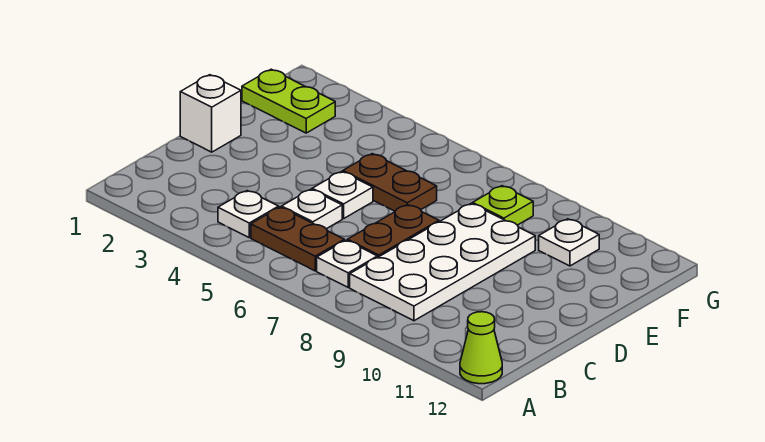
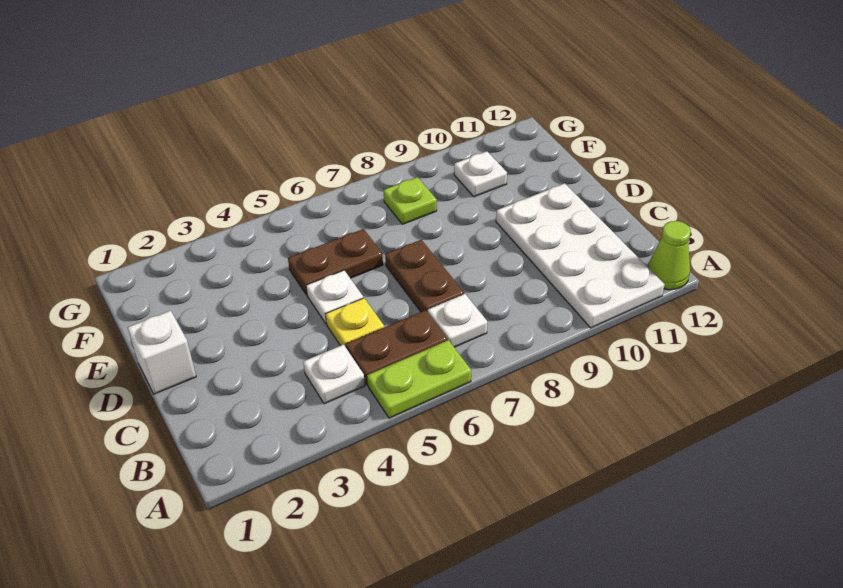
white plate B8:E9 level 1 -> white plate A10:D11 level 1
white plate C5 level 1 -> yellow plate C5 level 1
lime plate F1:F2 level 1 -> lime plate A5:A6 level 1

